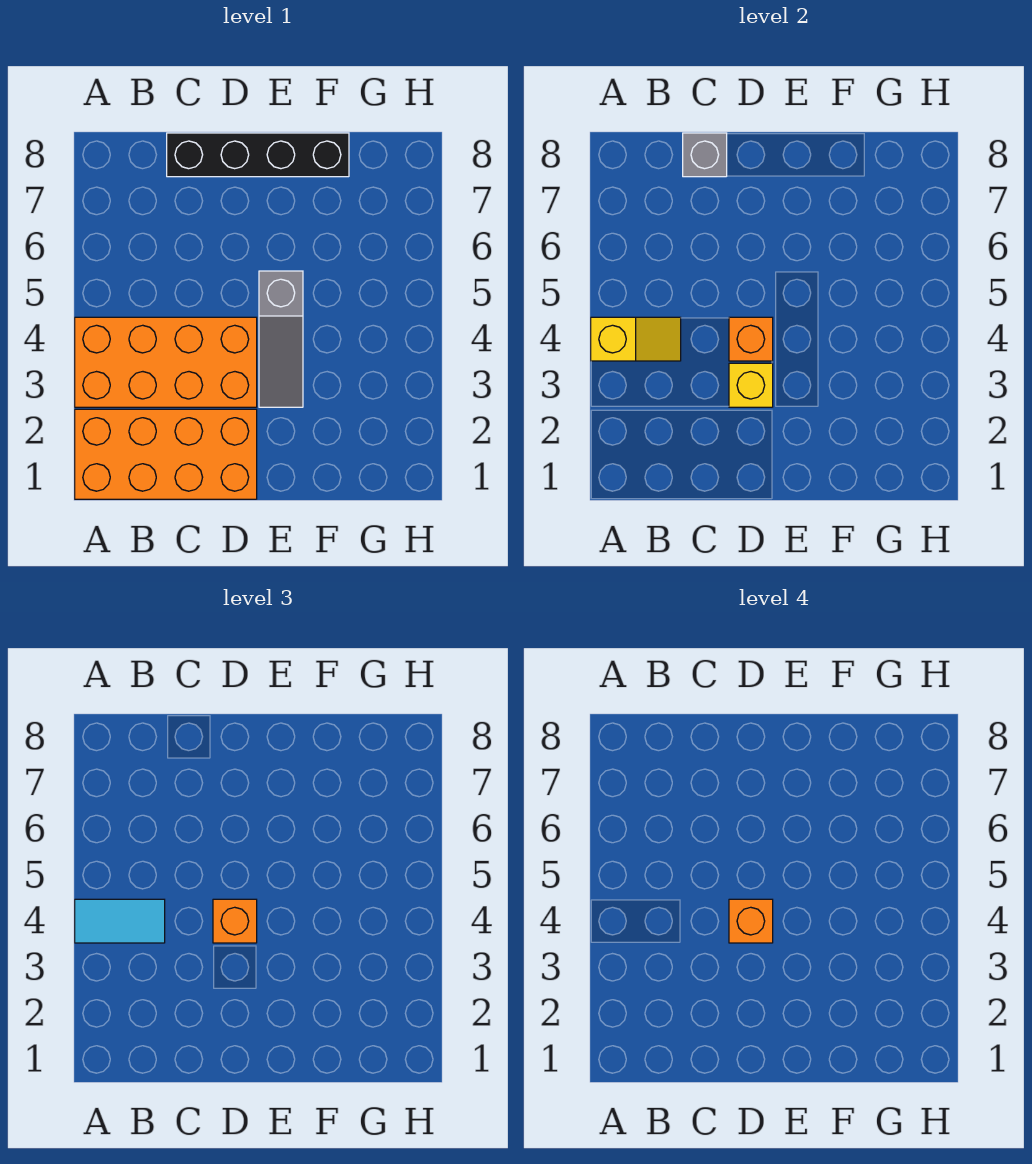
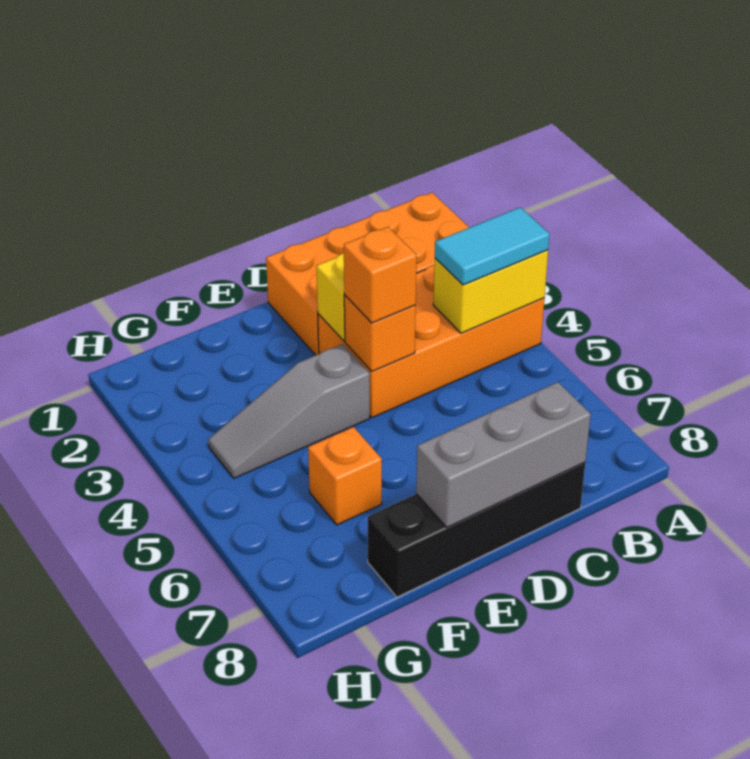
yellow slope A4:B4 level 2 top A -> yellow brick A4:B4 level 2
grey brick C8 level 2 -> grey brick C8:E8 level 2
orange brick D4 level 4 -> orange brick F6 level 1
grey slope E3:E5 level 1 top 5 -> grey slope E4:G4 level 1 top E

